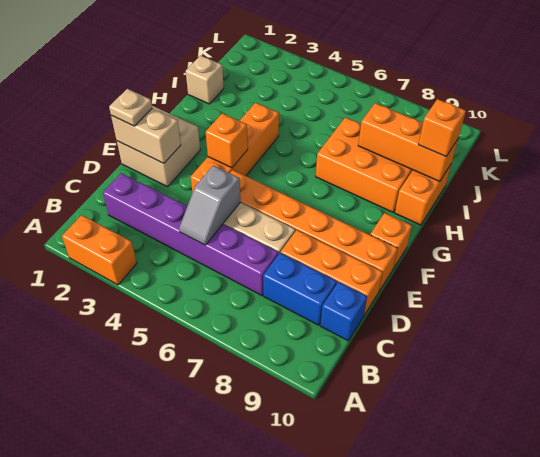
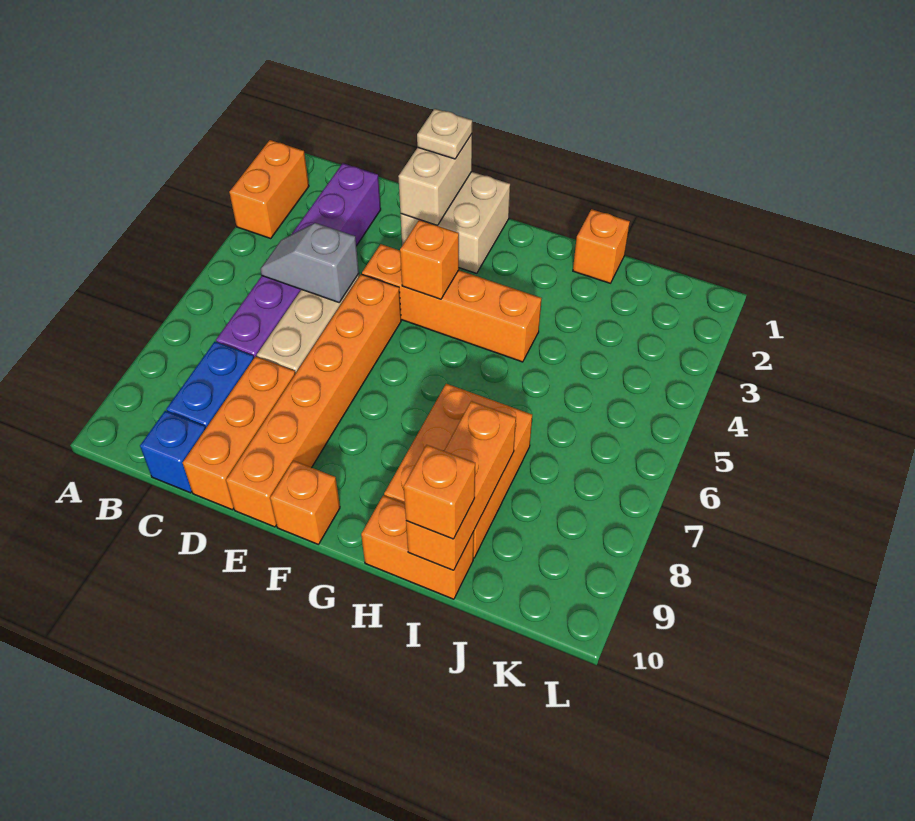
tan brick I1 level 1 -> orange brick I1 level 1

